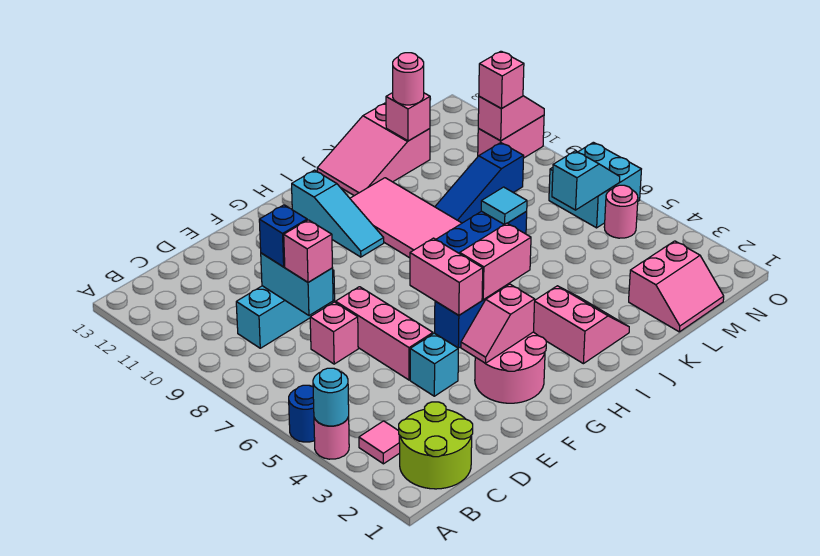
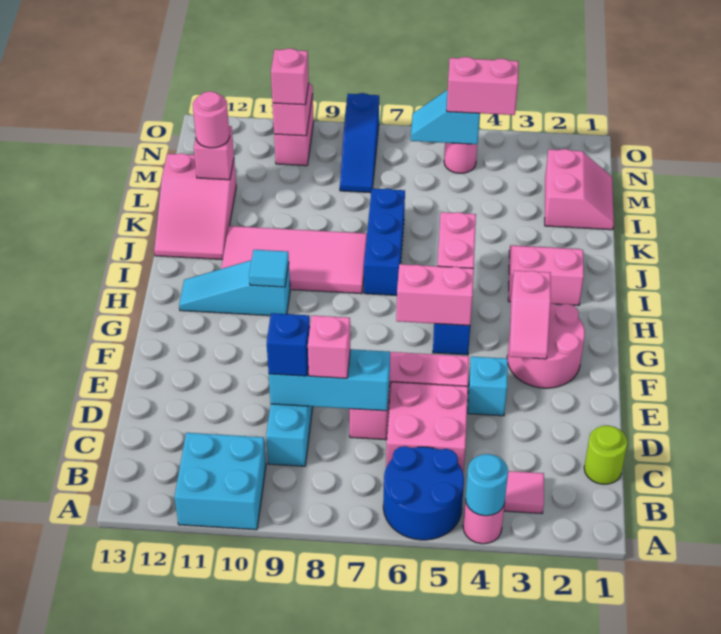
blue round brick A5 level 1 -> blue round brick A5:B6 level 1
lime round brick B1:C2 level 1 -> lime round brick C1 level 1
none -> pink brick C5:D6 level 1
cyan brick D8:D9 level 2 -> cyan brick D7:D9 level 2
cyan slope H10:H12 level 1 top 12 -> cyan slope H10:H12 level 1 top 10
cyan tile K7 level 2 -> cyan tile H10 level 2
blue slope K9:M9 level 1 top M -> blue slope M8:O8 level 1 top O
cyan slope M6:N6 level 2 top M -> cyan slope N5:N6 level 2 top 5
none -> pink brick N4:N5 level 3
cyan brick N6:O7 level 1 -> cyan brick A10:B11 level 1

